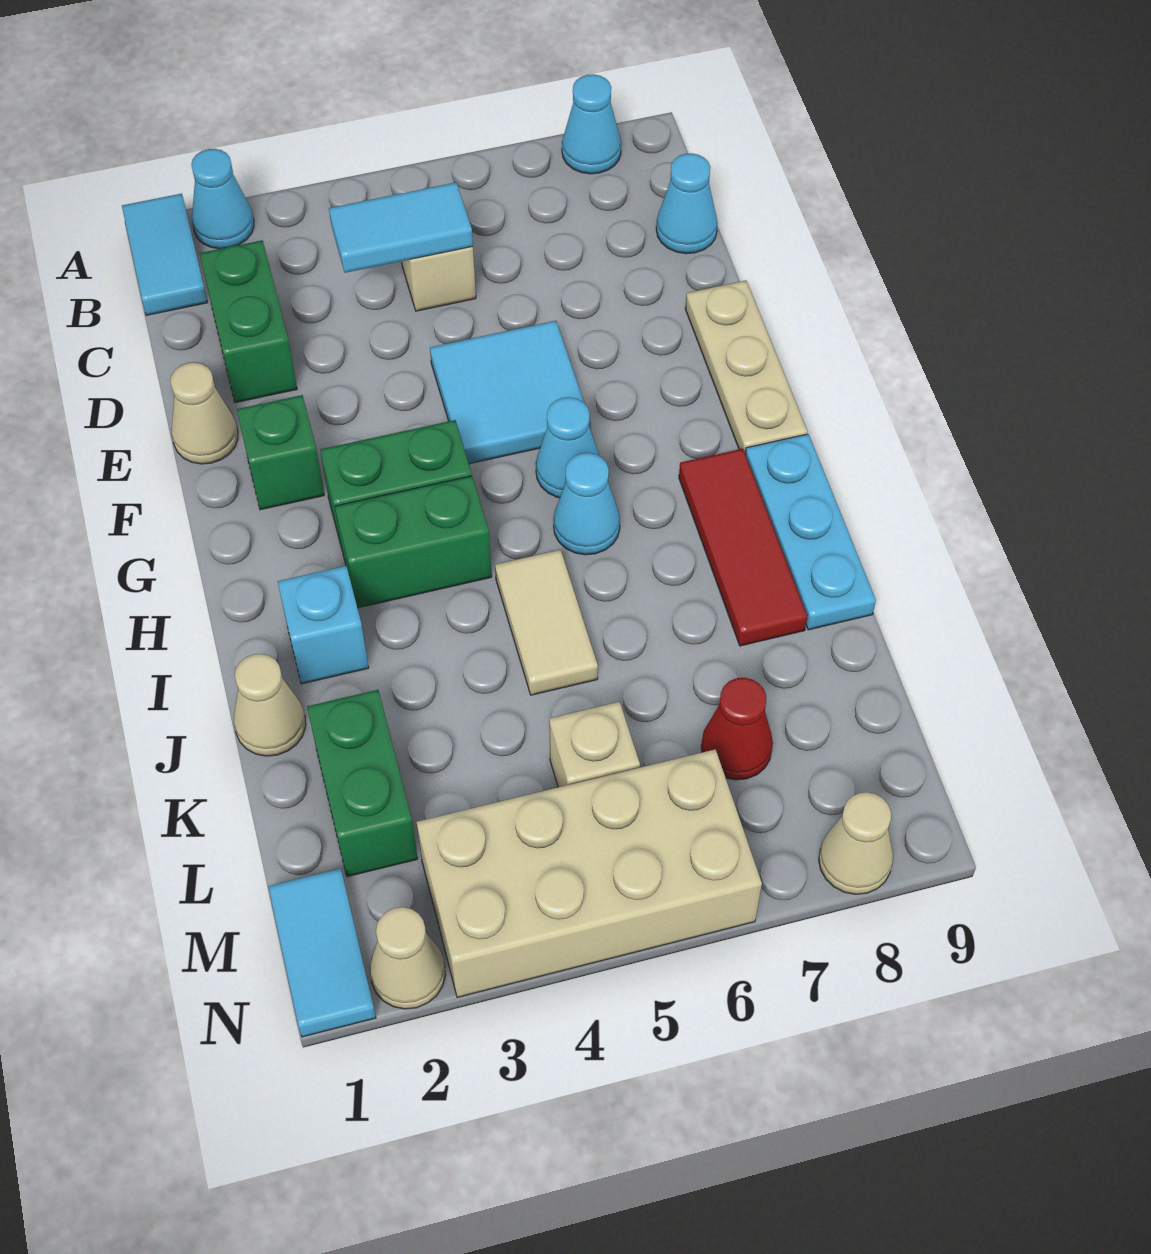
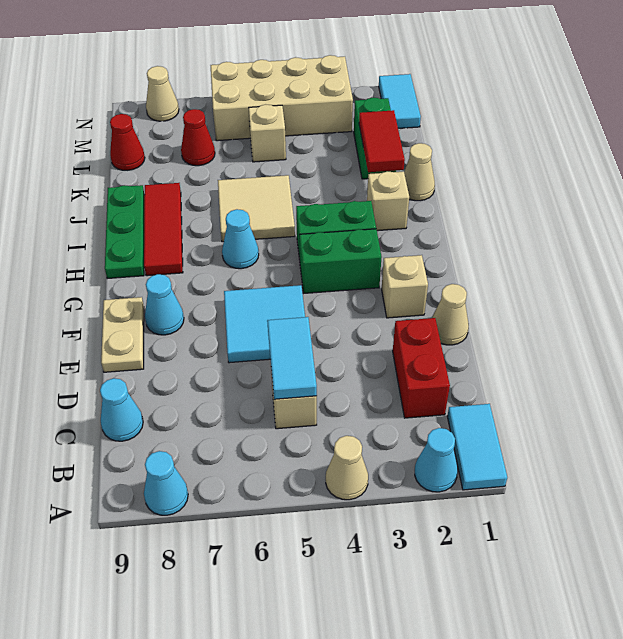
green brick C2:D2 level 1 -> red brick C2:D2 level 1
cyan tile C4:C5 level 2 -> cyan tile C5:D5 level 2
tan plate E9:G9 level 1 -> tan plate E9:F9 level 1
green brick F2 level 1 -> tan brick F2 level 1
cyan cone G6 level 1 -> cyan cone F8 level 1
cyan plate H9:J9 level 1 -> green plate H9:J9 level 1
cyan brick I2 level 1 -> tan brick I2 level 1
tan tile I5:J5 level 1 -> tan tile I5:J6 level 1
none -> red tile J2:K2 level 2
none -> red cone L9 level 1
tan cone N2 level 1 -> tan cone A4 level 1

